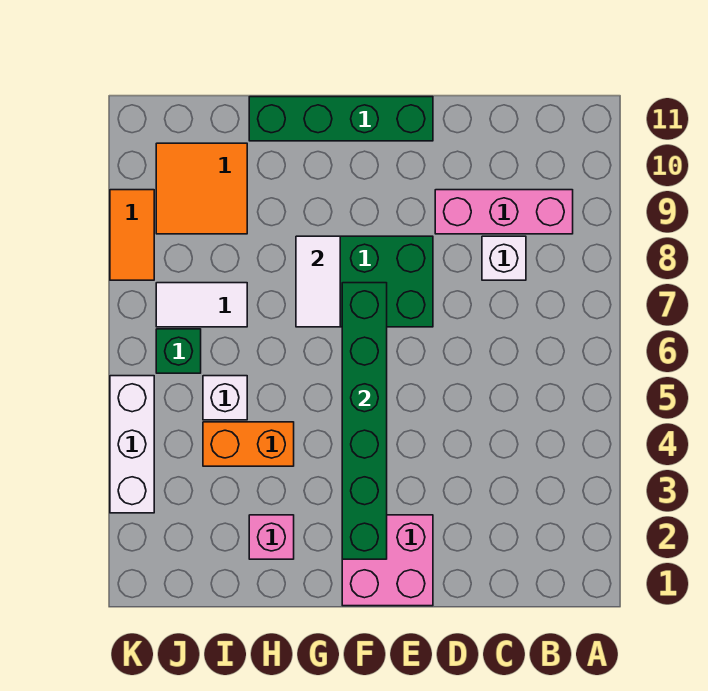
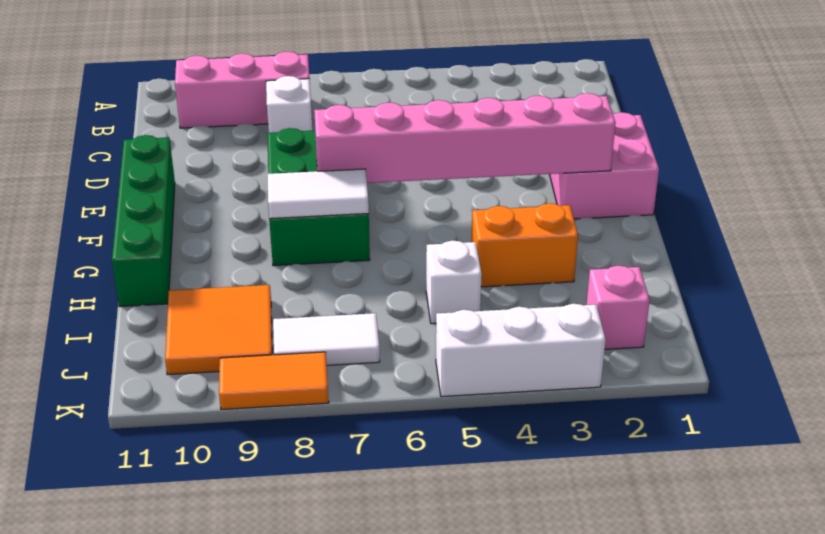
pink brick B9:D9 level 1 -> pink brick B8:B10 level 1
green brick F2:F7 level 2 -> pink brick F2:F7 level 2
pink brick H2 level 1 -> pink brick J2 level 1
orange brick H4:I4 level 1 -> orange brick H3:H4 level 1
white tile I7:J7 level 1 -> white tile J7:J8 level 1
green brick J6 level 1 -> none

